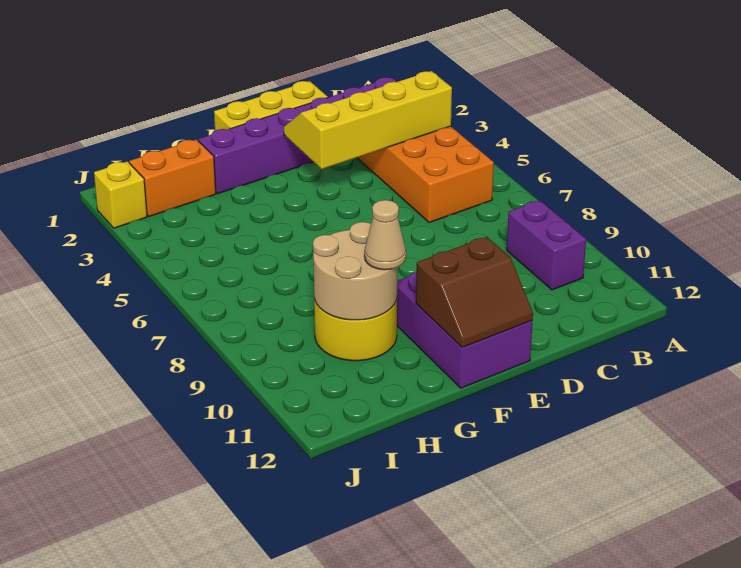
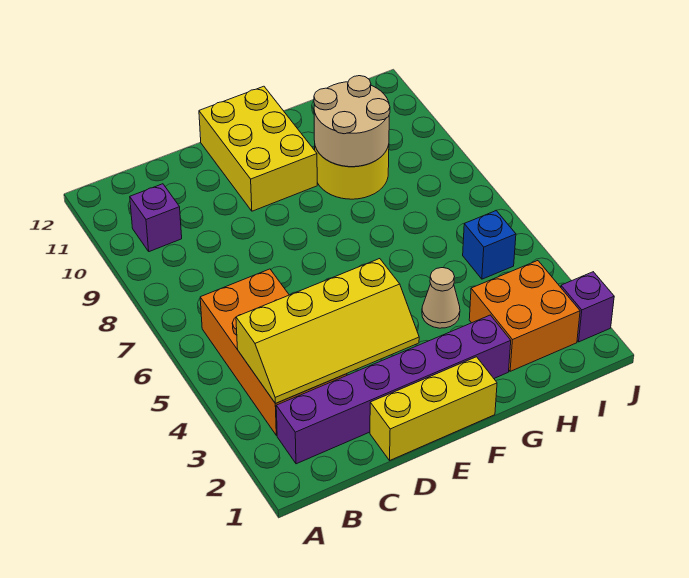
purple brick B9:B10 level 1 -> purple brick B10 level 1
purple brick E10:F12 level 1 -> yellow brick E10:F12 level 1
brown slope E11:F12 level 2 top 11 -> none
tan cone G10 level 3 -> tan cone G4 level 1
orange brick H2:I2 level 1 -> orange brick H2:I3 level 1
none -> blue brick I5 level 1
yellow brick J2 level 1 -> purple brick J2 level 1

